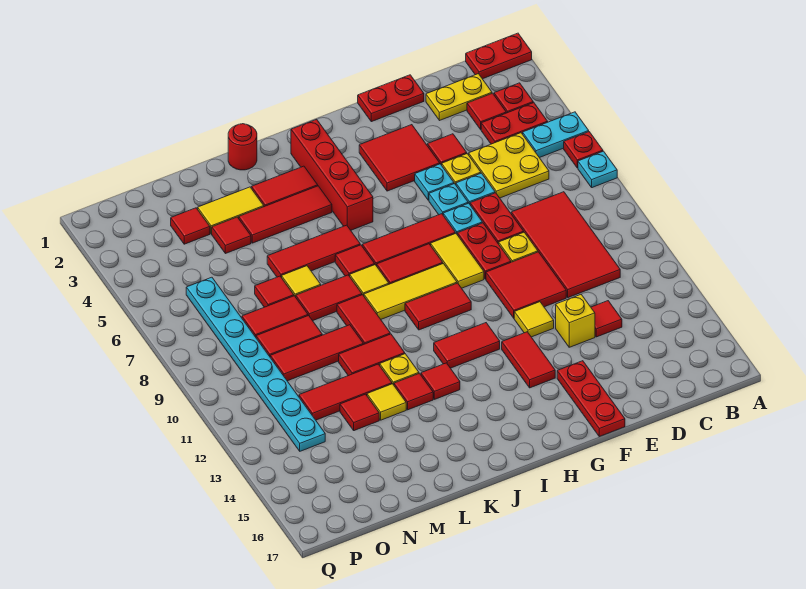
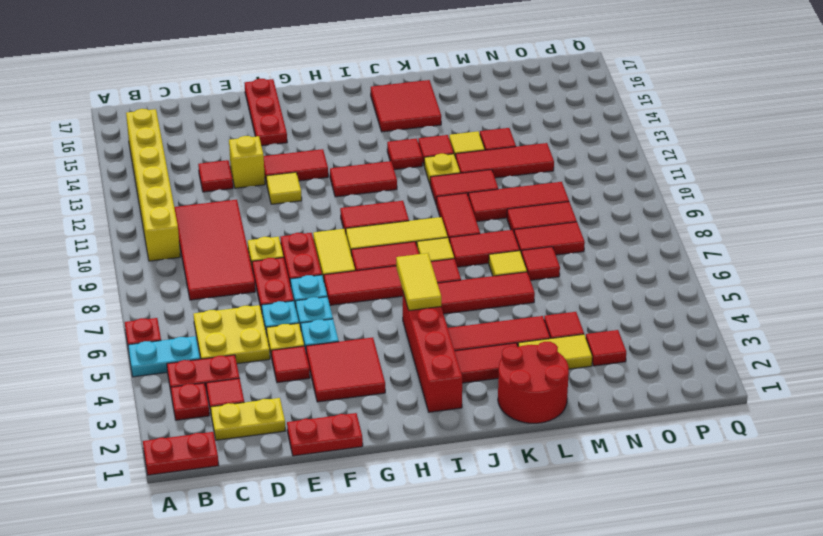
cyan plate A7 level 1 -> none
none -> yellow brick B10:B15 level 1
red tile E10:F11 level 1 -> red tile J15:K16 level 1
red tile G13:G14 level 1 -> red tile F13:G13 level 1
none -> yellow tile I5:I6 level 2
red round brick K1 level 1 -> red round brick K1:L2 level 1
cyan plate O6:O13 level 1 -> none

